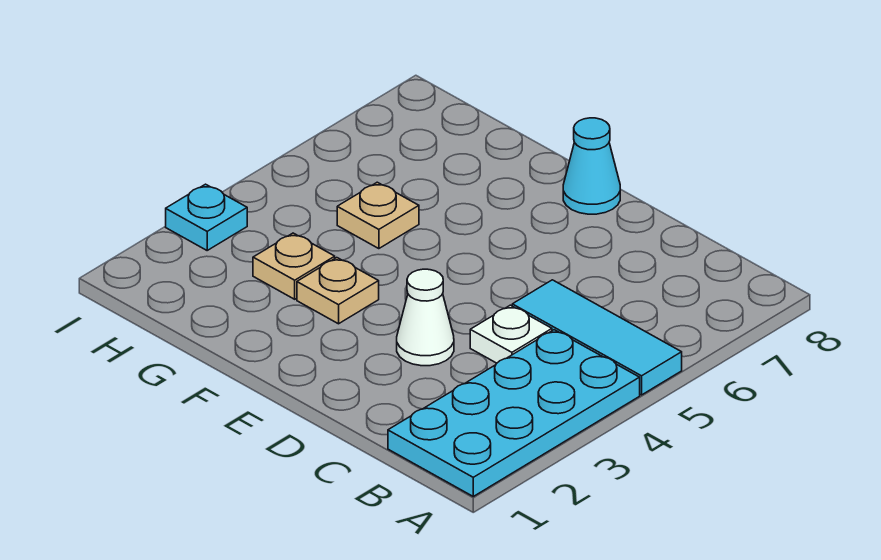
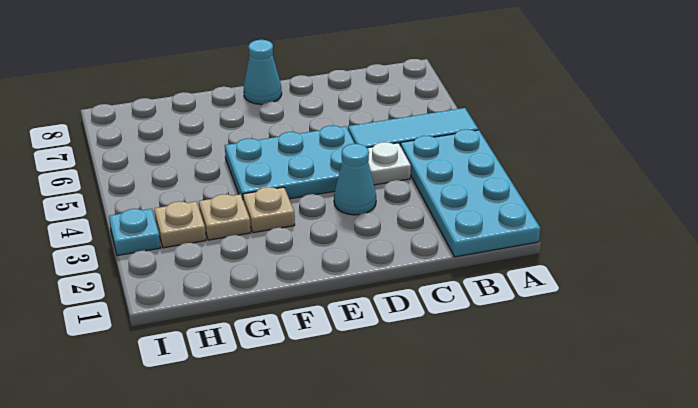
white cone D3 level 1 -> cyan cone D3 level 1
none -> cyan plate D4:F5 level 1
tan plate G5 level 1 -> tan plate H3 level 1

